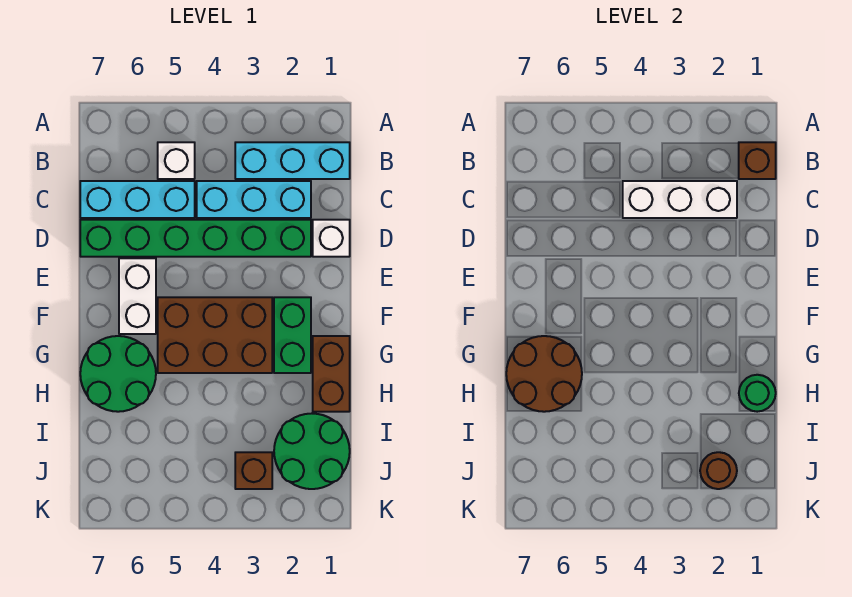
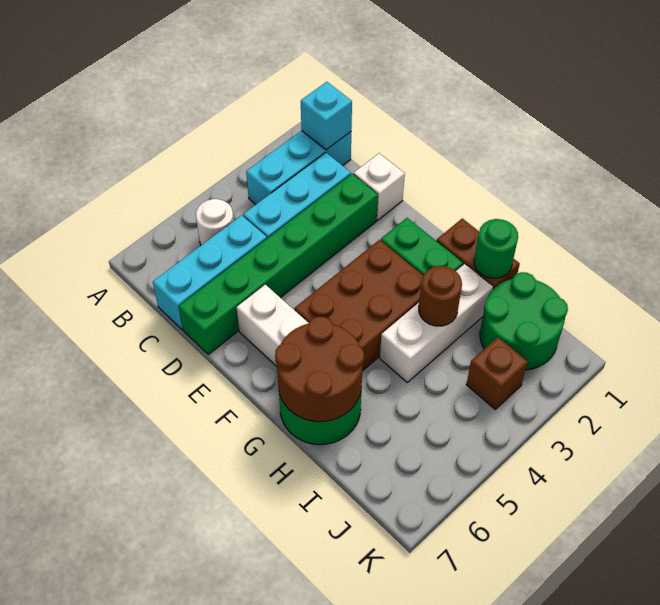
brown brick B1 level 2 -> cyan brick B1 level 2
white brick B5 level 1 -> white round brick B5 level 1
white brick C2:C4 level 2 -> white brick H2:H4 level 1
brown round brick J2 level 2 -> brown round brick H3 level 2

